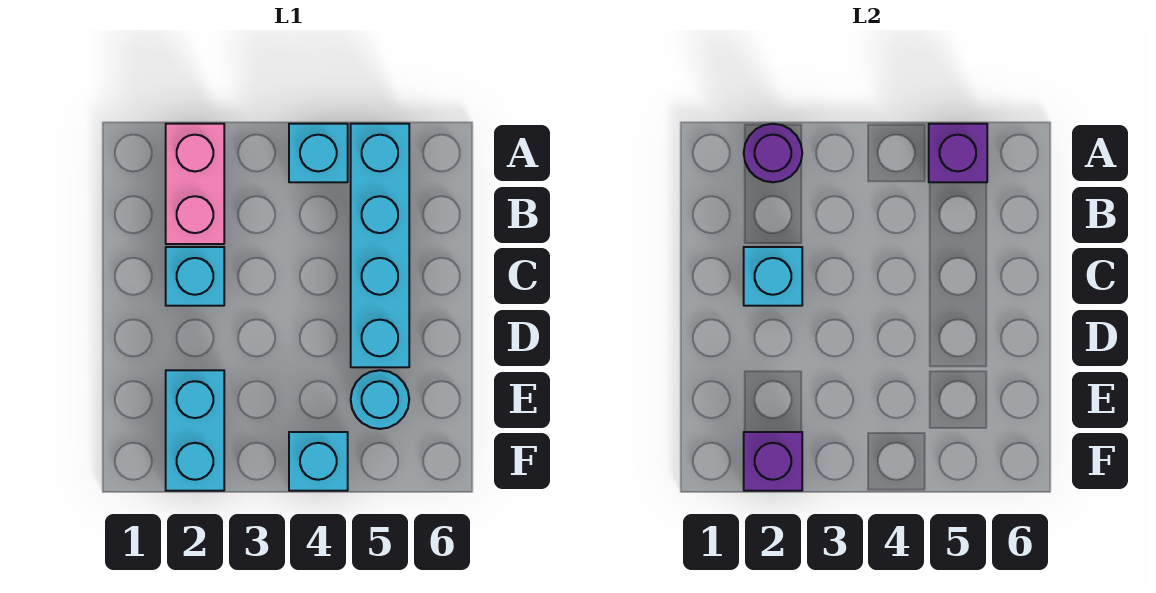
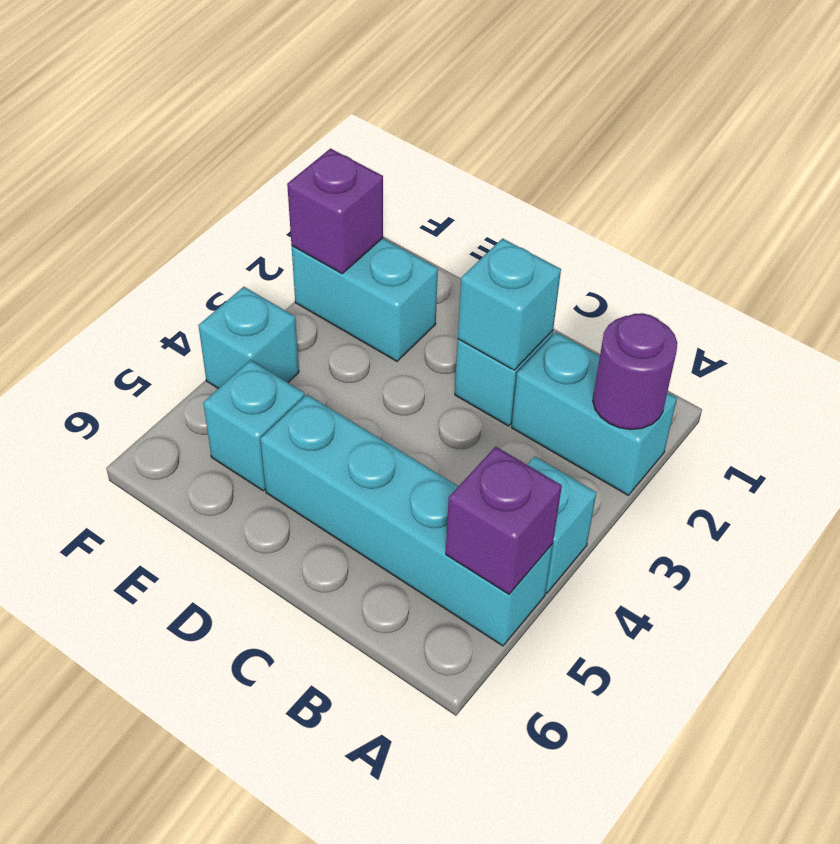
pink brick A2:B2 level 1 -> cyan brick A2:B2 level 1
cyan round brick E5 level 1 -> cyan brick E5 level 1

